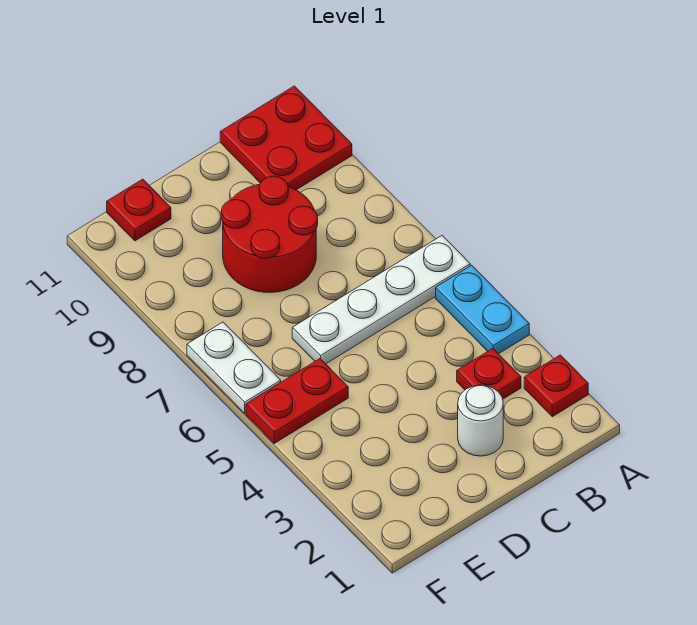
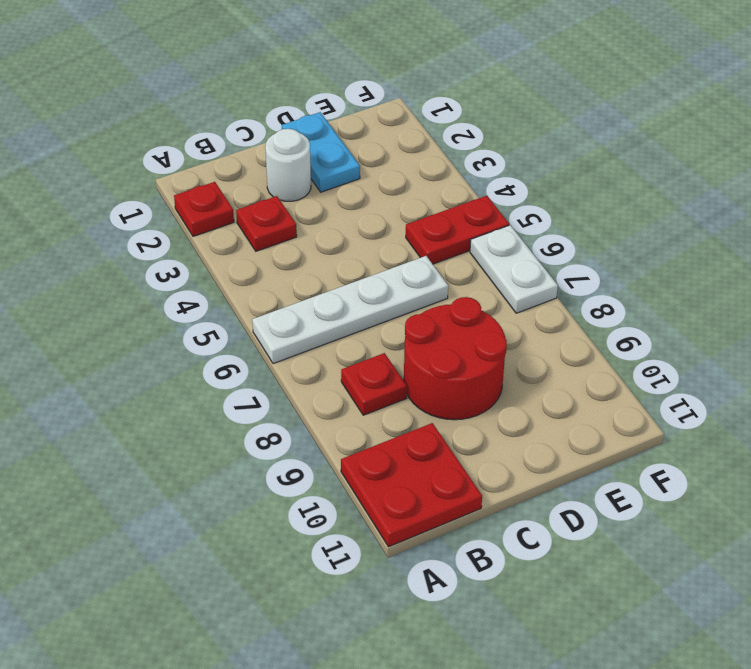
cyan plate A4:A5 level 1 -> cyan plate D1:D2 level 1
red plate E11 level 1 -> red plate B8 level 1

